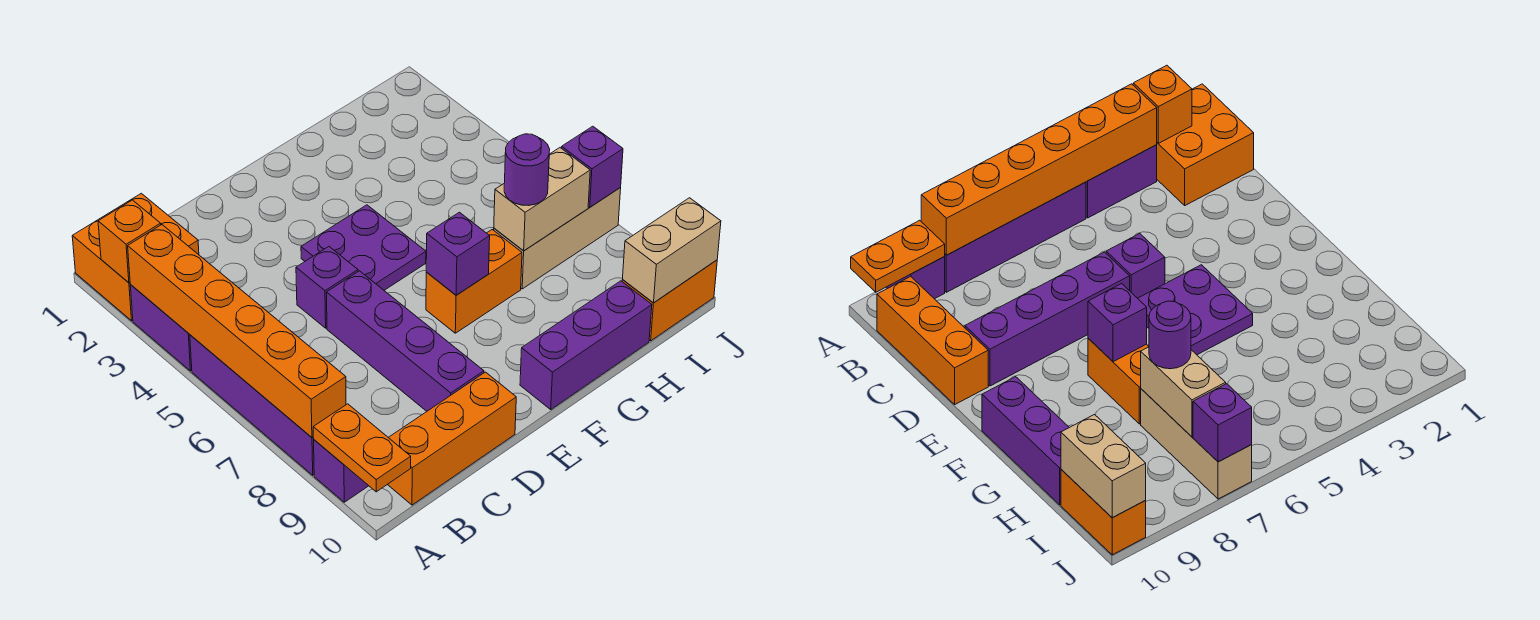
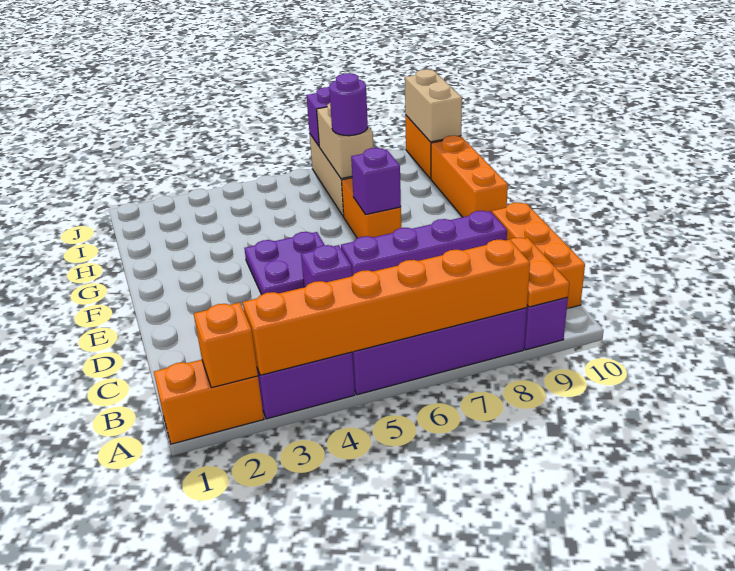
orange brick A1:B2 level 1 -> orange brick A1:A2 level 1
orange plate A9:A10 level 2 -> orange plate A9:B9 level 2
purple brick F10:H10 level 1 -> orange brick F10:H10 level 1

